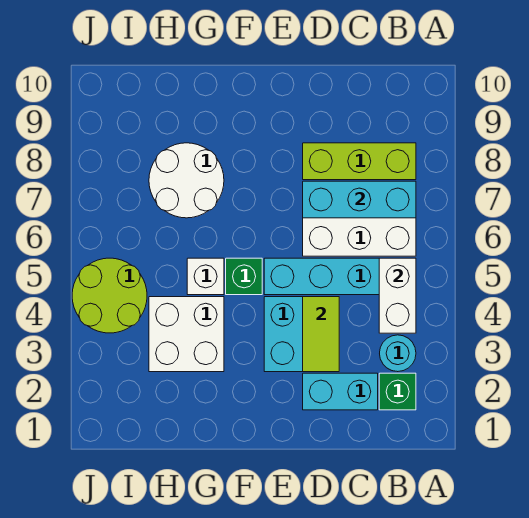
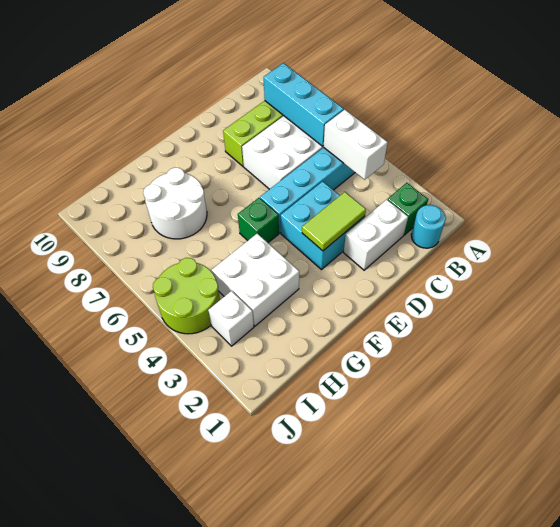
cyan round brick B3 level 1 -> cyan round brick B1 level 1
cyan brick B7:D7 level 2 -> cyan brick B6:B8 level 2
cyan brick C2:D2 level 1 -> white brick C2:D2 level 1
lime tile D3:D4 level 2 -> lime tile D3:E3 level 2
white brick G5 level 1 -> white brick I3 level 1

